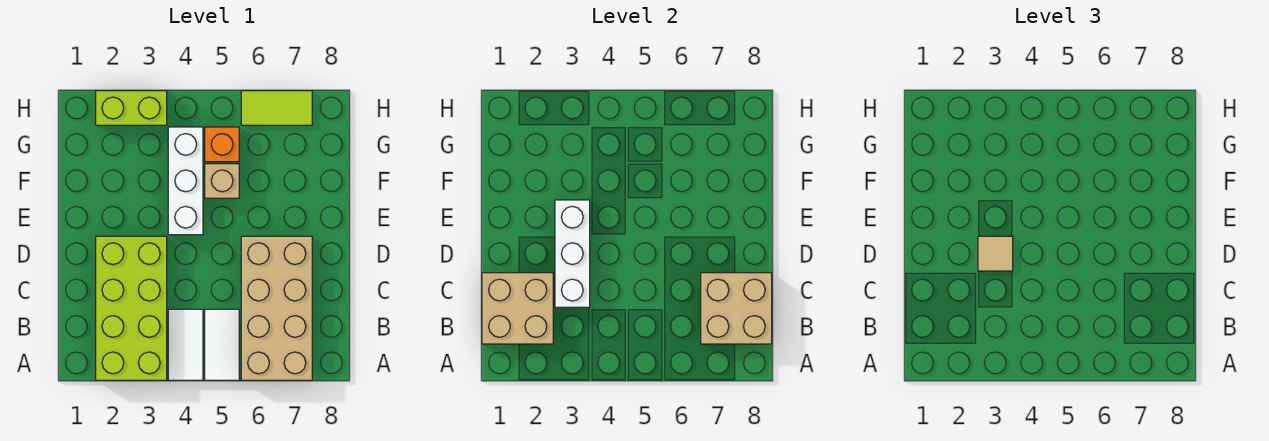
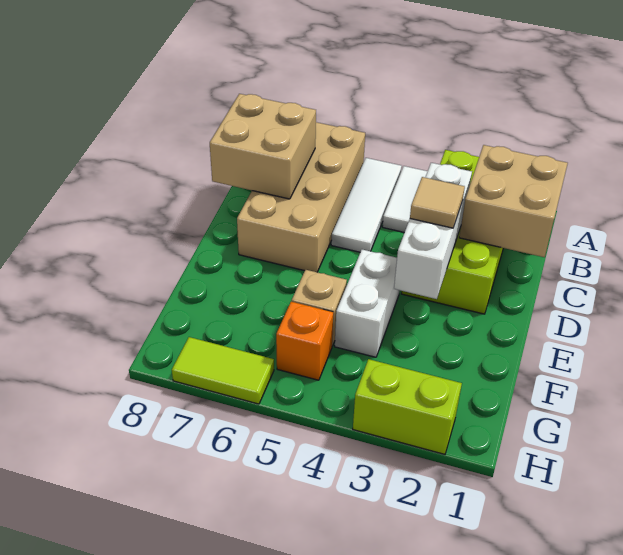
white tile A5:B5 level 1 -> white tile A5:C5 level 1
white brick E4:G4 level 1 -> white brick E4:F4 level 1

